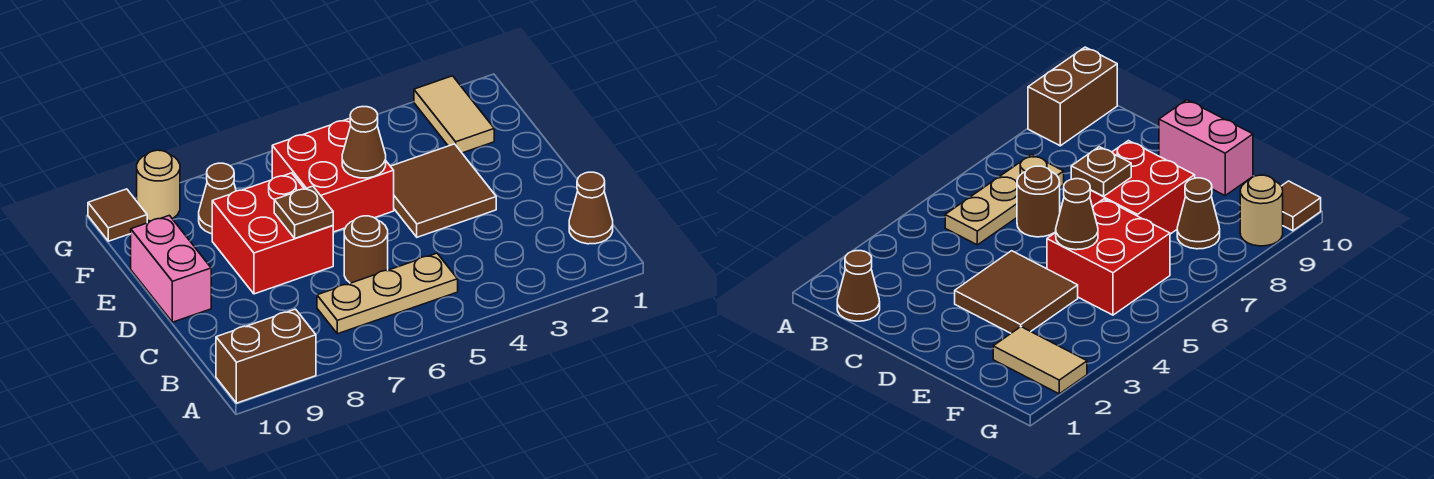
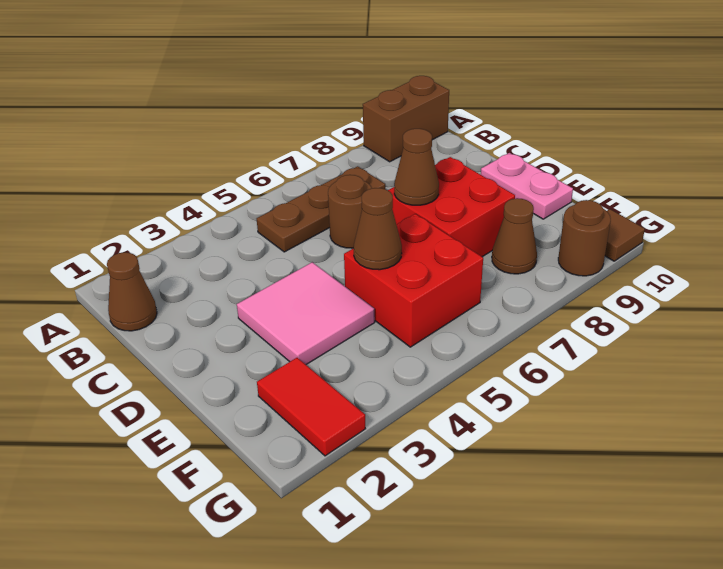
tan plate B5:B7 level 1 -> brown plate B5:B7 level 1
brown tile D3:E4 level 1 -> pink tile D3:E4 level 1
brown plate D7 level 2 -> brown cone D7 level 2
pink brick D10:E10 level 1 -> pink plate D10:E10 level 1
tan tile F2:G2 level 1 -> red tile F2:G2 level 1
tan round brick G9 level 1 -> brown round brick G9 level 1

